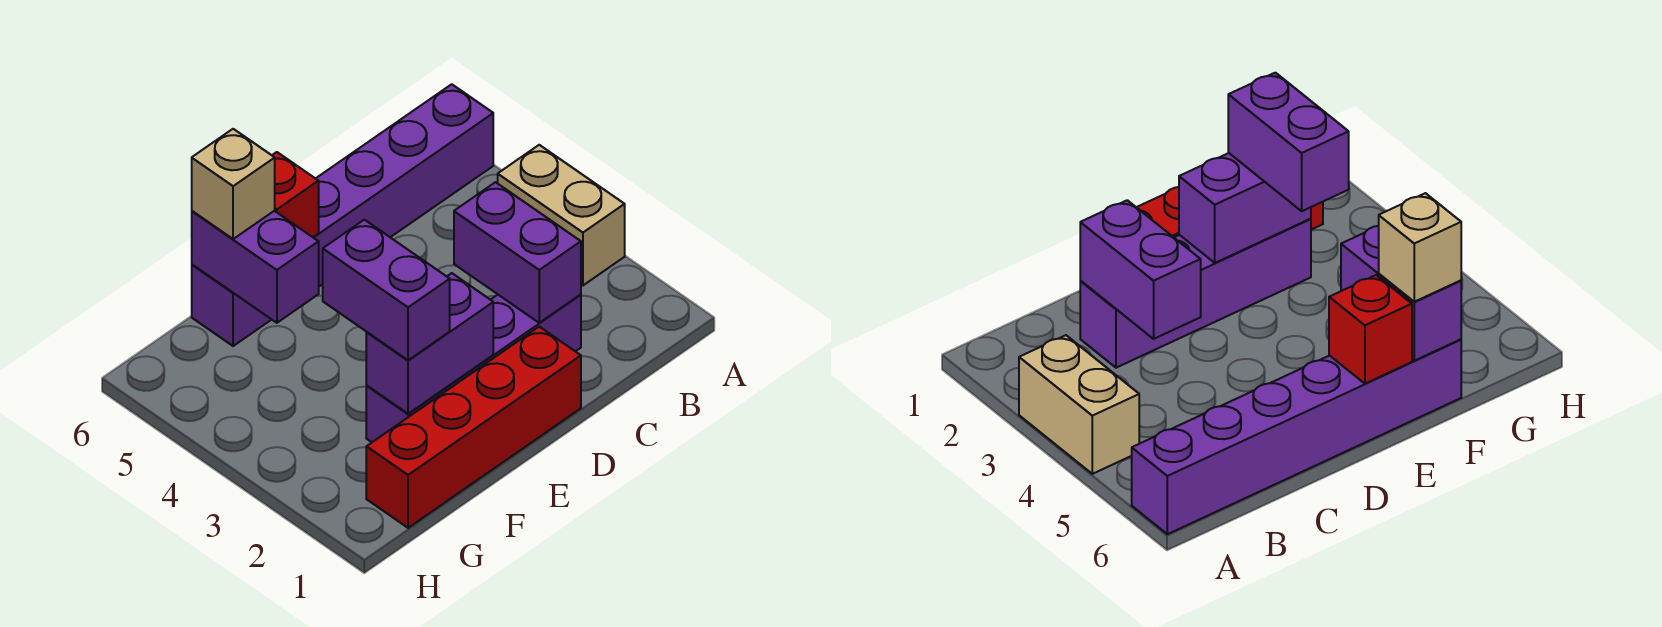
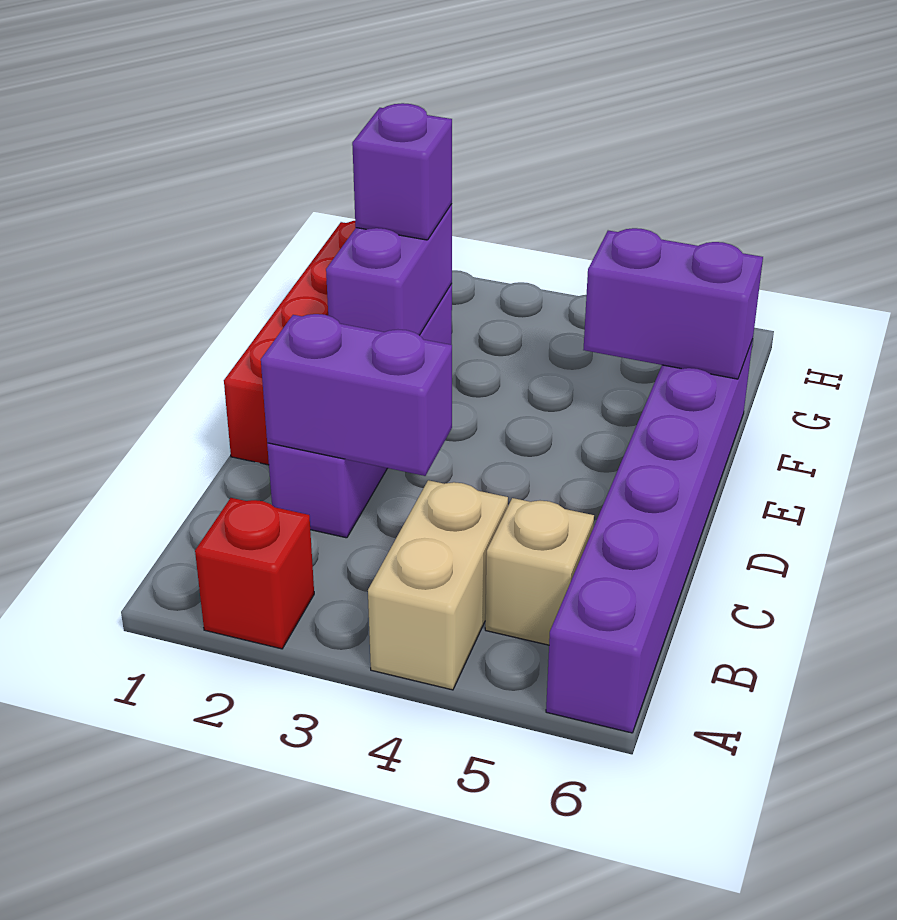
tan brick A3:A4 level 1 -> tan brick A4:B4 level 1
red brick E6 level 2 -> red brick A2 level 1
purple brick F2:F3 level 3 -> purple brick F2 level 3
tan brick F6 level 3 -> tan brick B5 level 1

